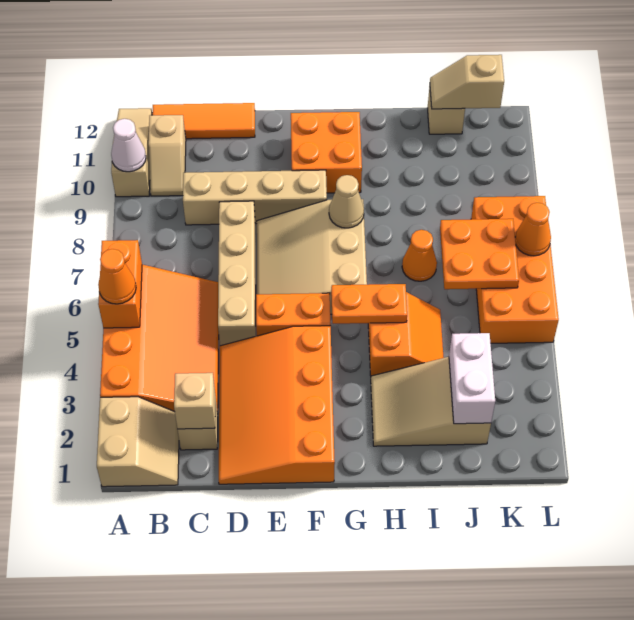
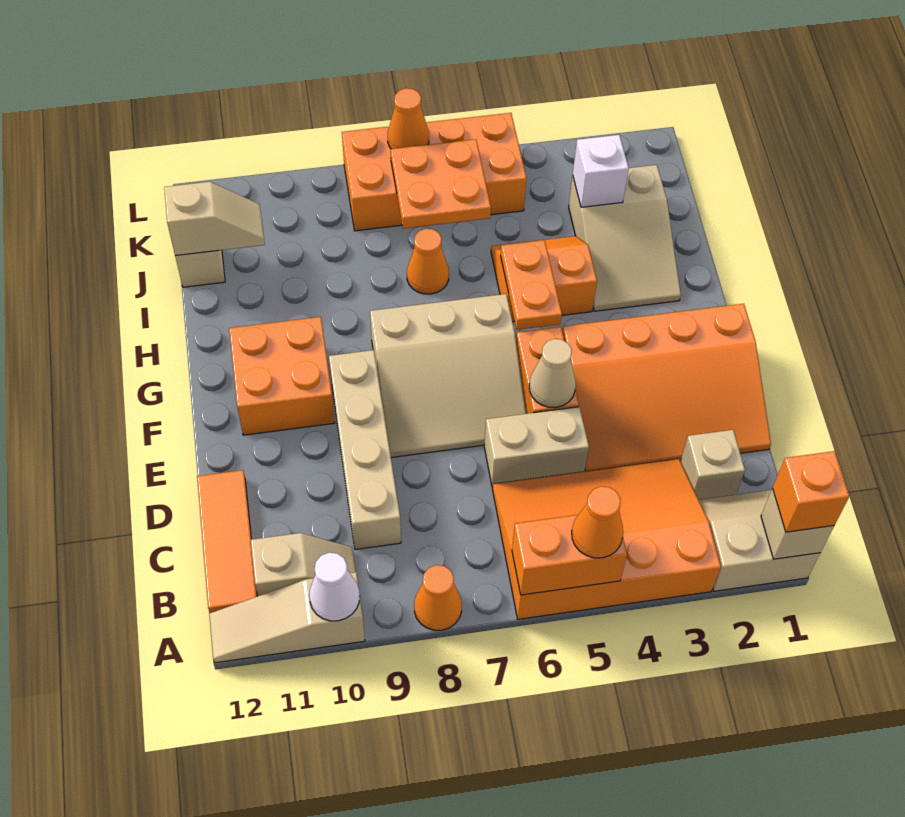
none -> orange brick A1 level 3
none -> orange cone A8 level 1
tan brick C2 level 2 -> tan brick A1 level 2
tan brick D5:D8 level 1 -> tan brick D5:D6 level 1
tan cone G8 level 2 -> tan cone E5 level 2
white brick J2:J3 level 2 -> white brick J3 level 2
tan slope J12:K12 level 2 top K -> tan slope J11:J12 level 2 top 12

